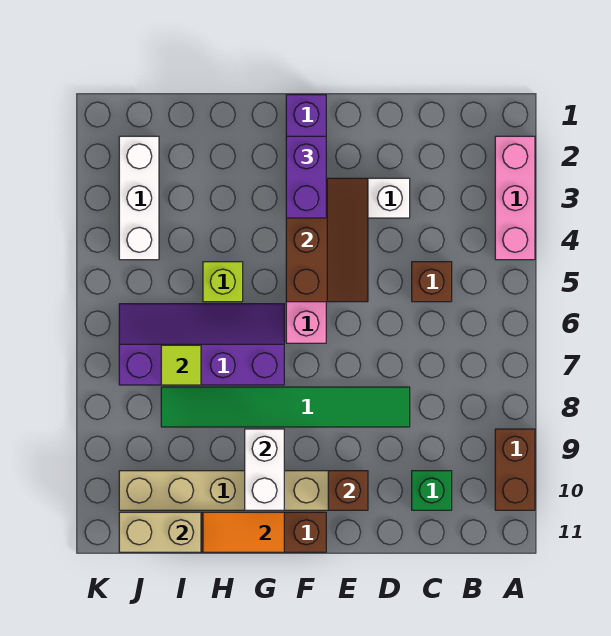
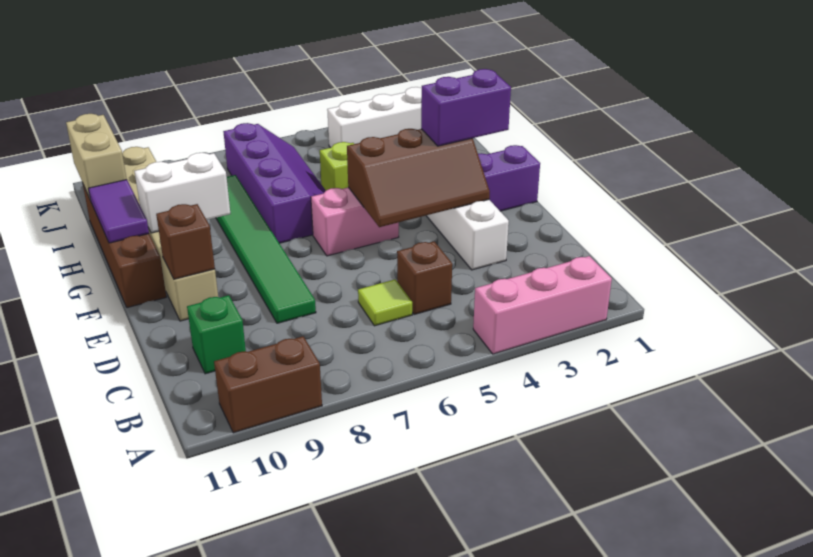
orange tile G11:H11 level 2 -> purple tile G11:H11 level 2
lime tile I7 level 2 -> lime tile C6 level 1

